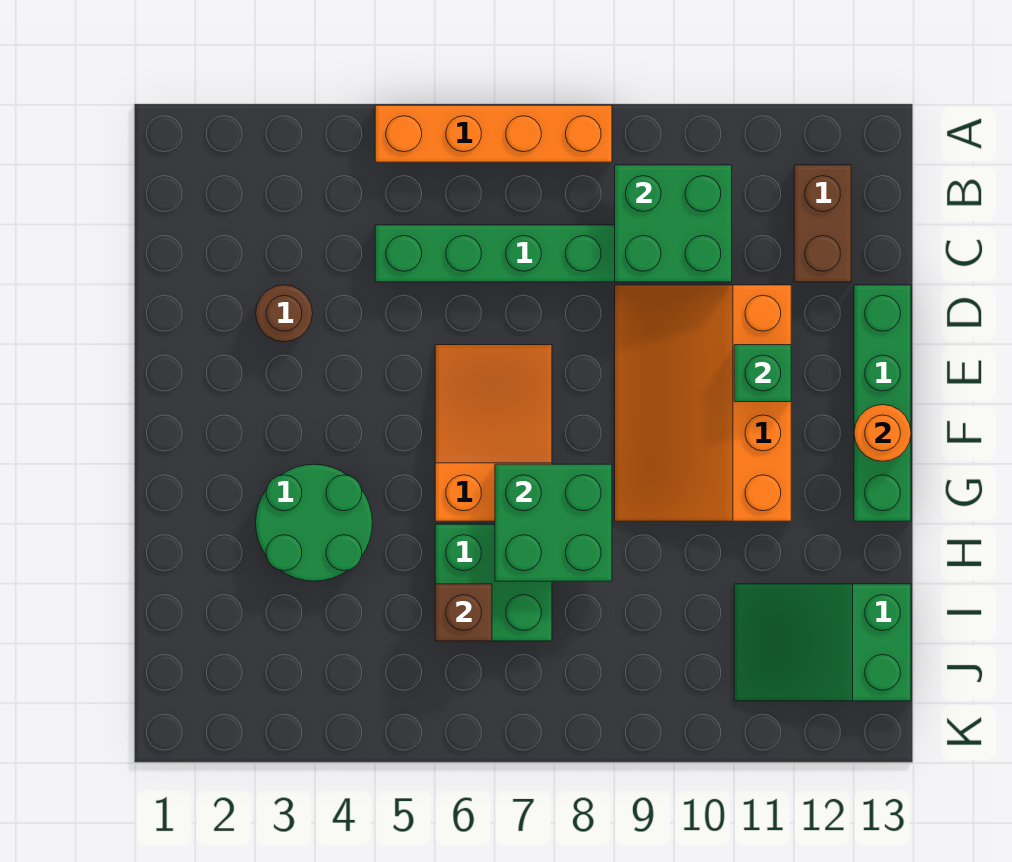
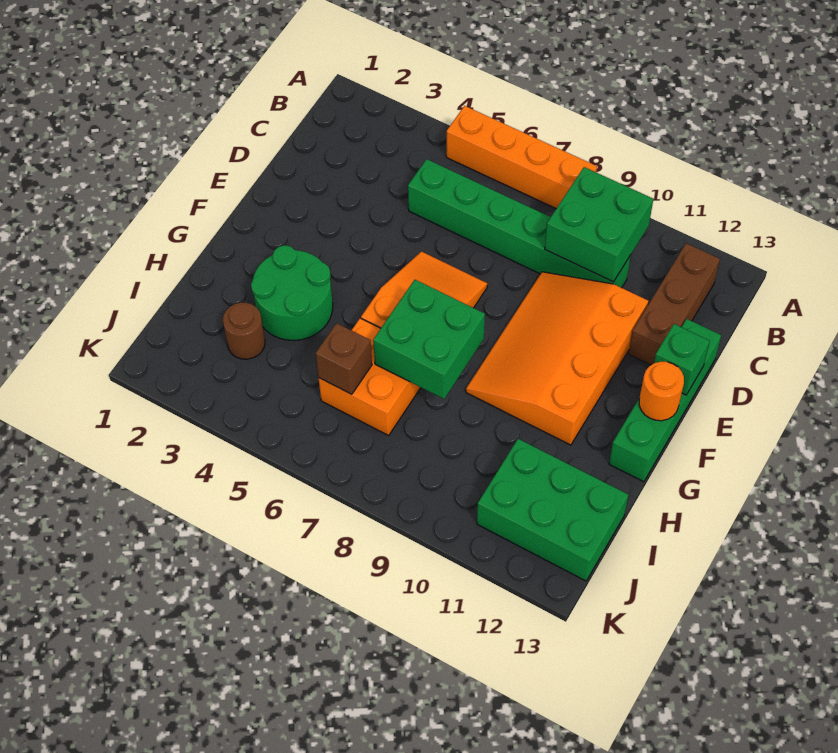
brown brick B12:C12 level 1 -> brown brick B12:D12 level 1
brown round brick D3 level 1 -> brown round brick I3 level 1
green brick E11 level 2 -> green brick E13 level 2
green brick H6:I7 level 1 -> orange brick H6:I7 level 1
green slope I11:J13 level 1 top 13 -> green brick I11:J13 level 1

